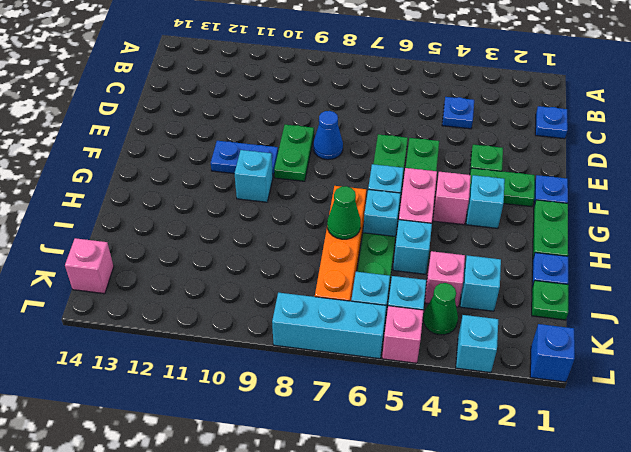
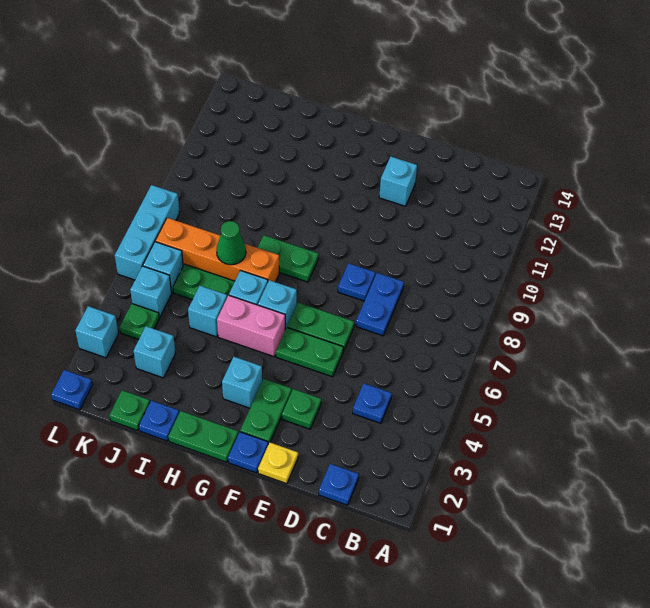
none -> yellow plate E1 level 1
blue cone E8 level 1 -> blue plate E8 level 1
green plate E9:F9 level 1 -> green plate G8:H8 level 1
blue plate F10:F11 level 1 -> blue plate D7:D8 level 1
pink brick G4 level 1 -> none
cyan brick G10 level 1 -> cyan brick E12 level 1
pink brick J4 level 1 -> none
green cone K4 level 1 -> green plate K4 level 1
pink brick K14 level 1 -> none
blue brick L1 level 1 -> blue plate L1 level 1
pink brick L5 level 1 -> none

